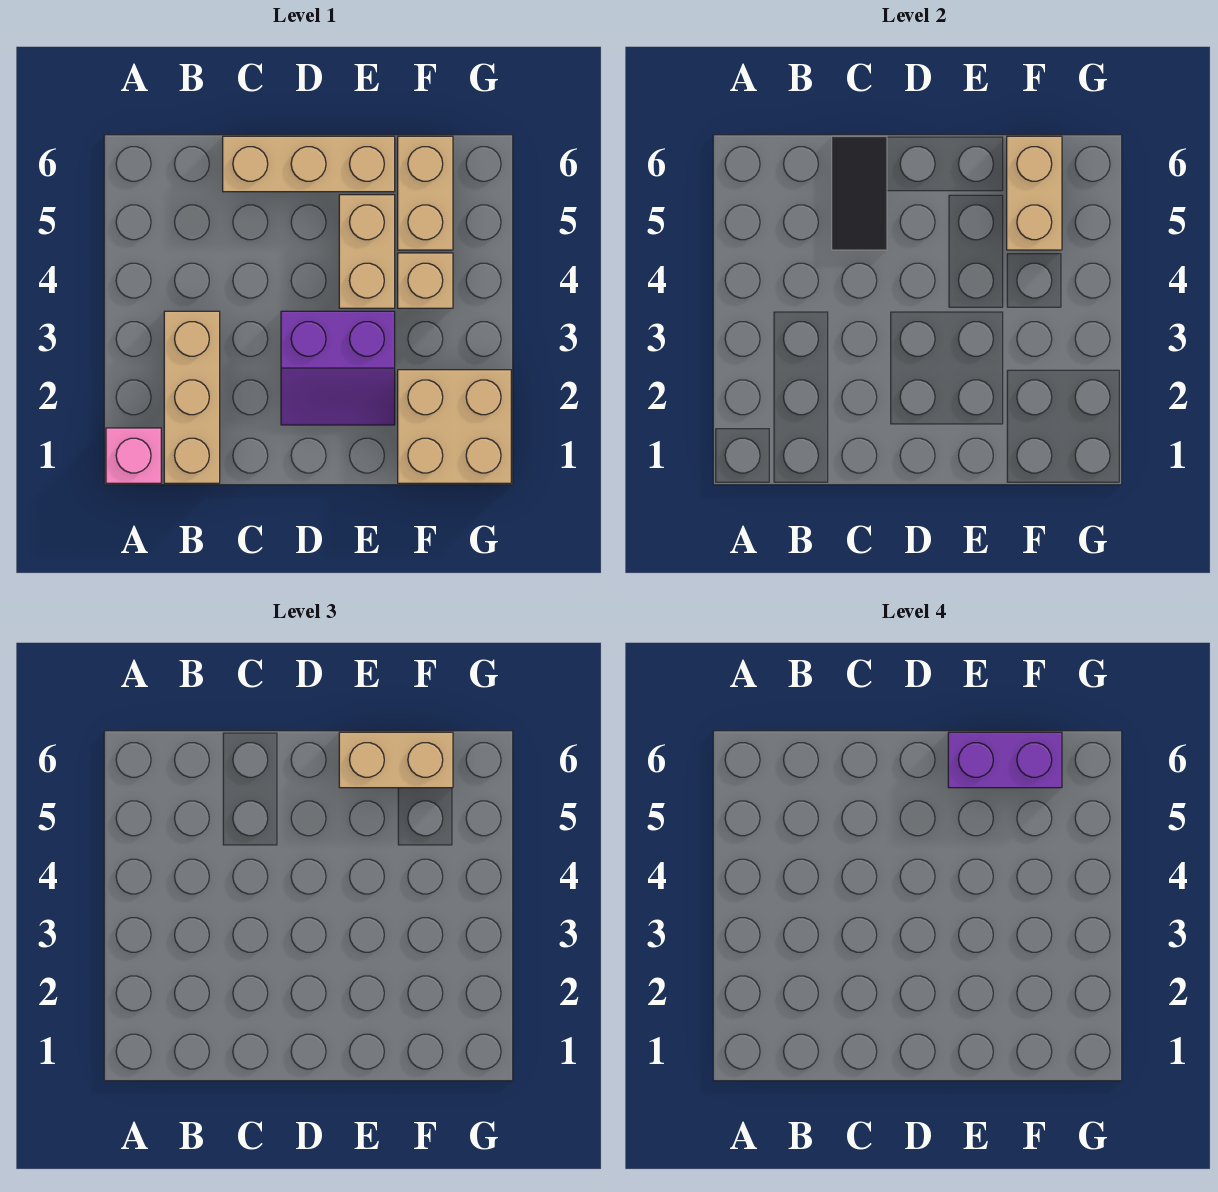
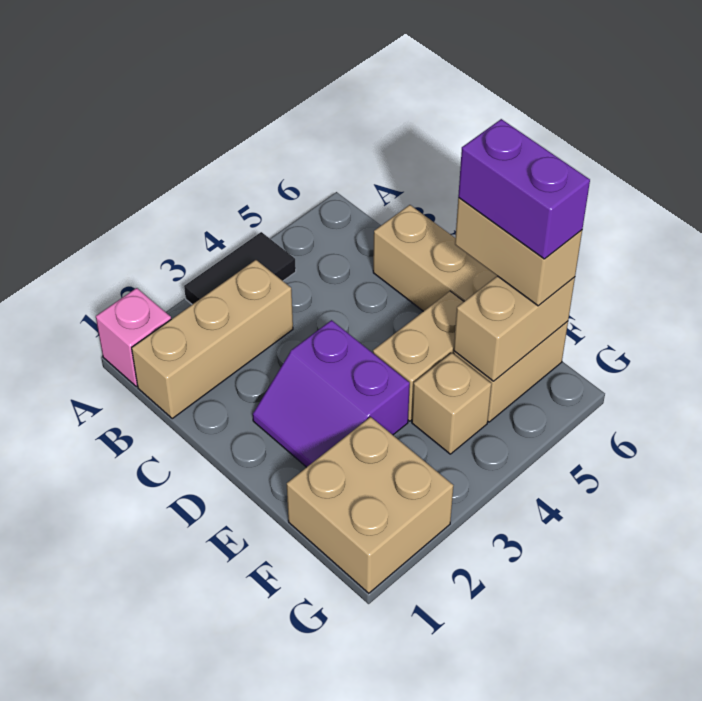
black tile C5:C6 level 2 -> black tile A3:A4 level 1

